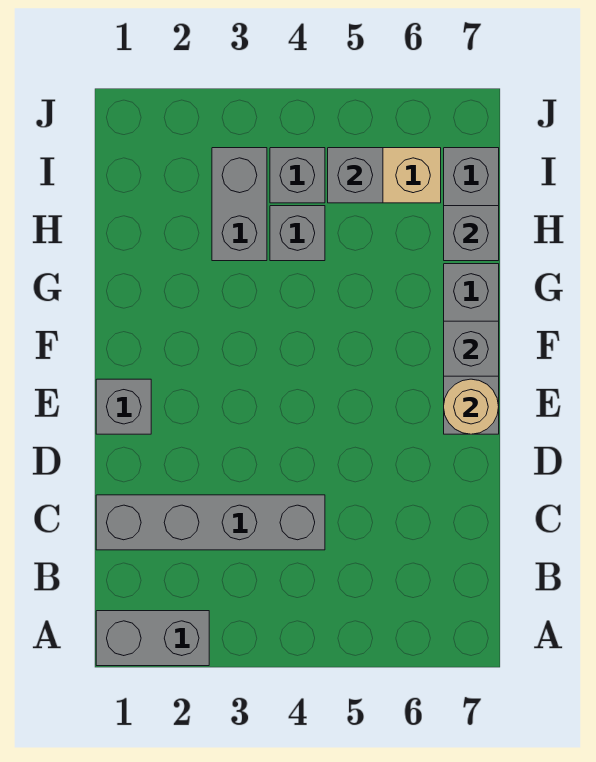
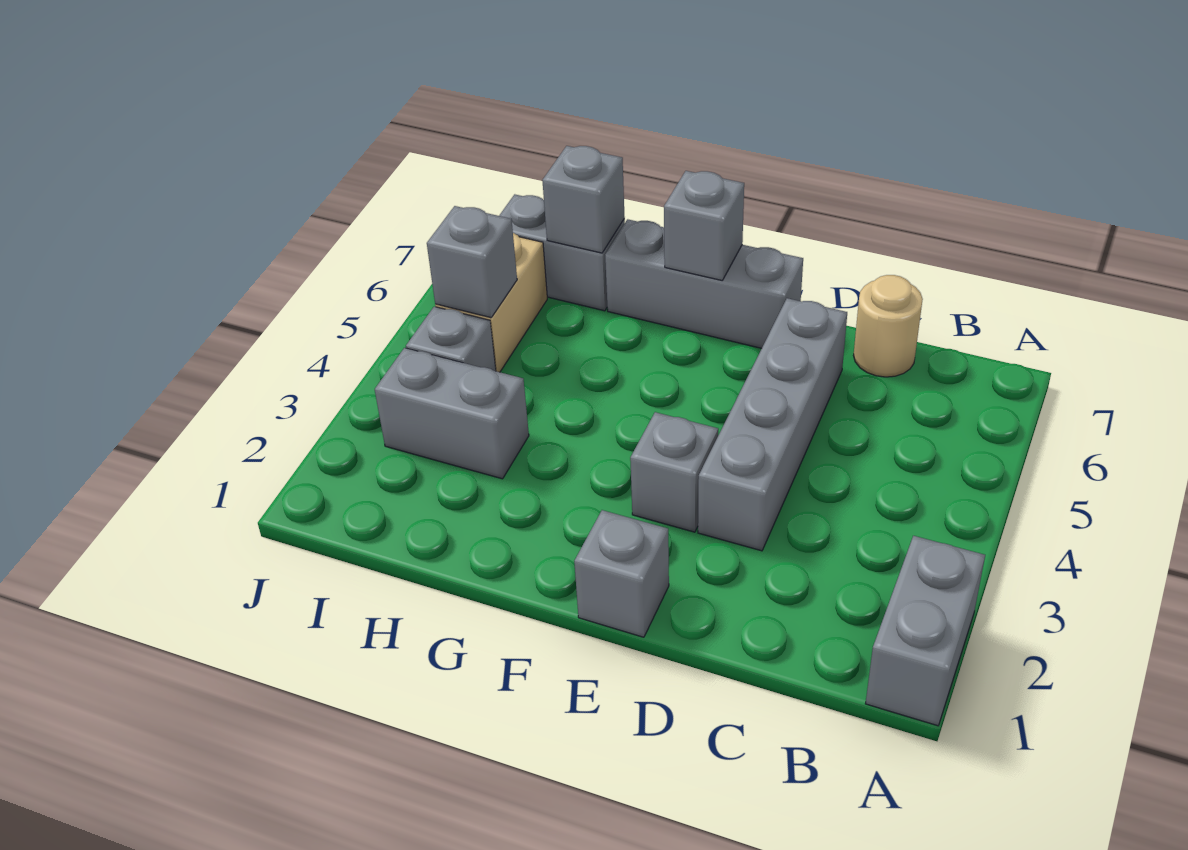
grey brick C1:C4 level 1 -> grey brick D3:D6 level 1
tan round brick E7 level 2 -> tan round brick C7 level 1
grey brick H4 level 1 -> grey brick E3 level 1

